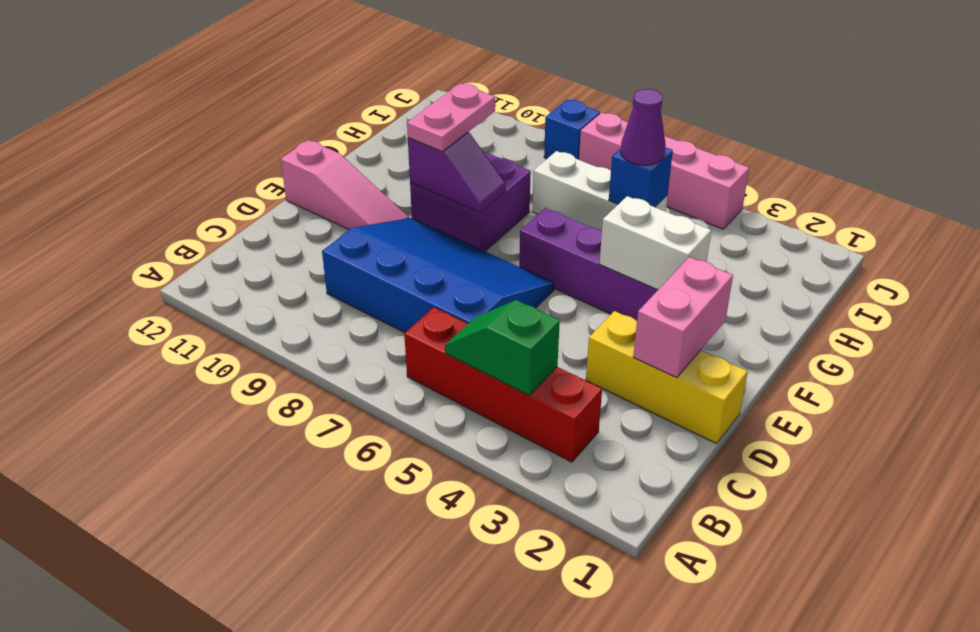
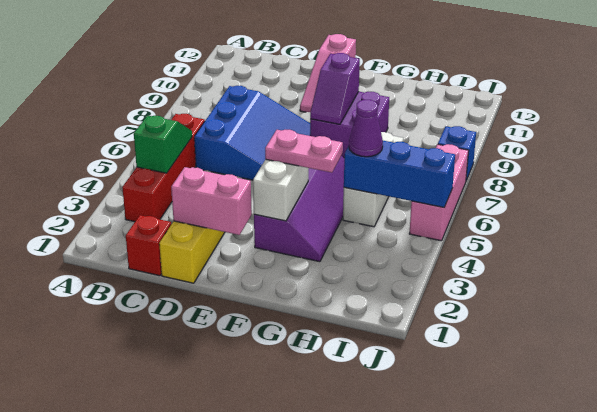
none -> red brick C1 level 1
blue slope C6:E9 level 1 top C -> blue slope C6:E8 level 1 top C
pink plate F9:G9 level 3 -> pink plate F4:G4 level 3
blue brick H5 level 2 -> blue brick H5:J5 level 2
pink brick J4:J7 level 1 -> pink brick J5:J7 level 1

